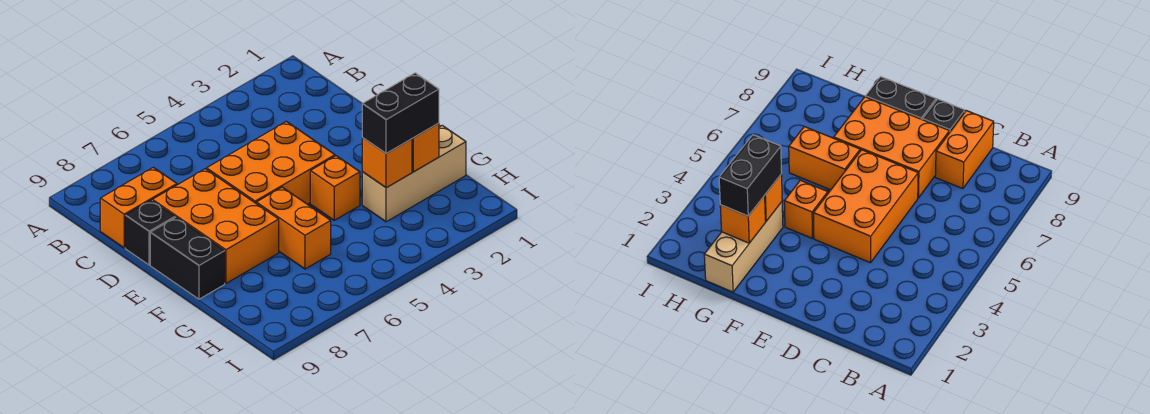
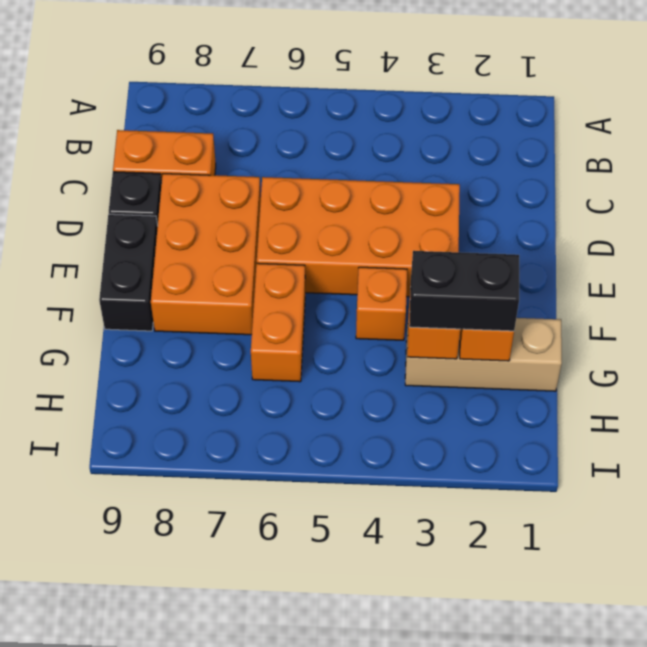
orange brick D4:E6 level 1 -> orange brick D3:E6 level 1

